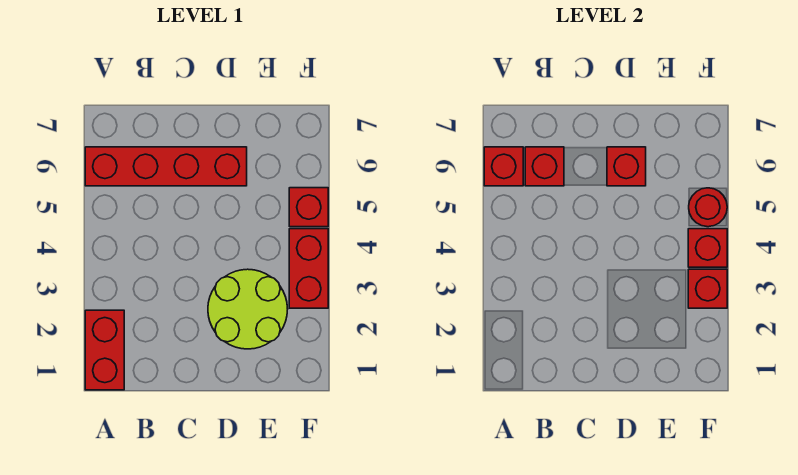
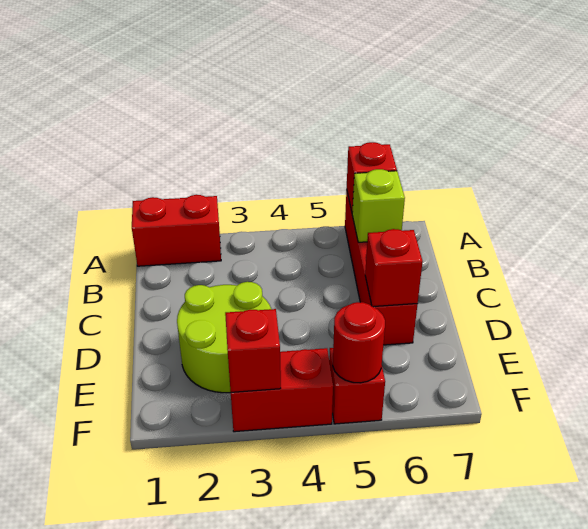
red brick B6 level 2 -> lime brick B6 level 2
red brick F4 level 2 -> none

